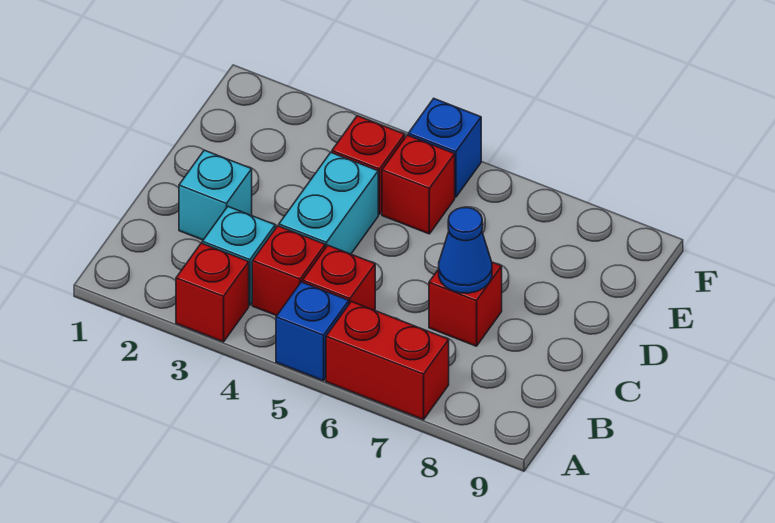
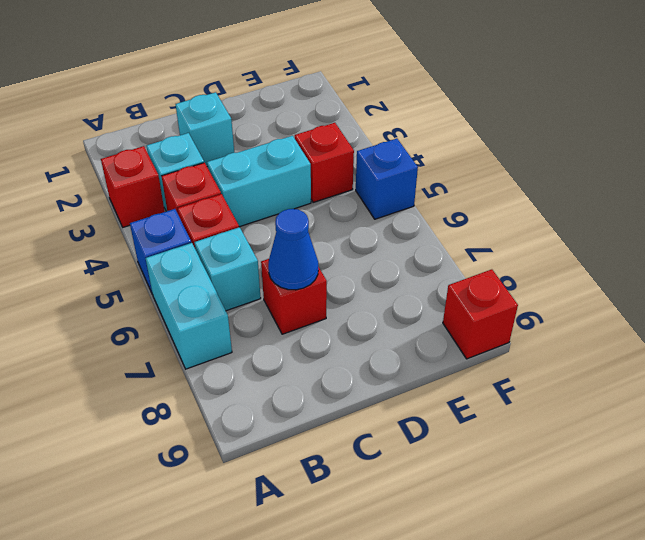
red brick A6:A7 level 1 -> cyan brick A6:A7 level 1
none -> cyan brick B6 level 1
red brick E5 level 1 -> red brick F9 level 1

